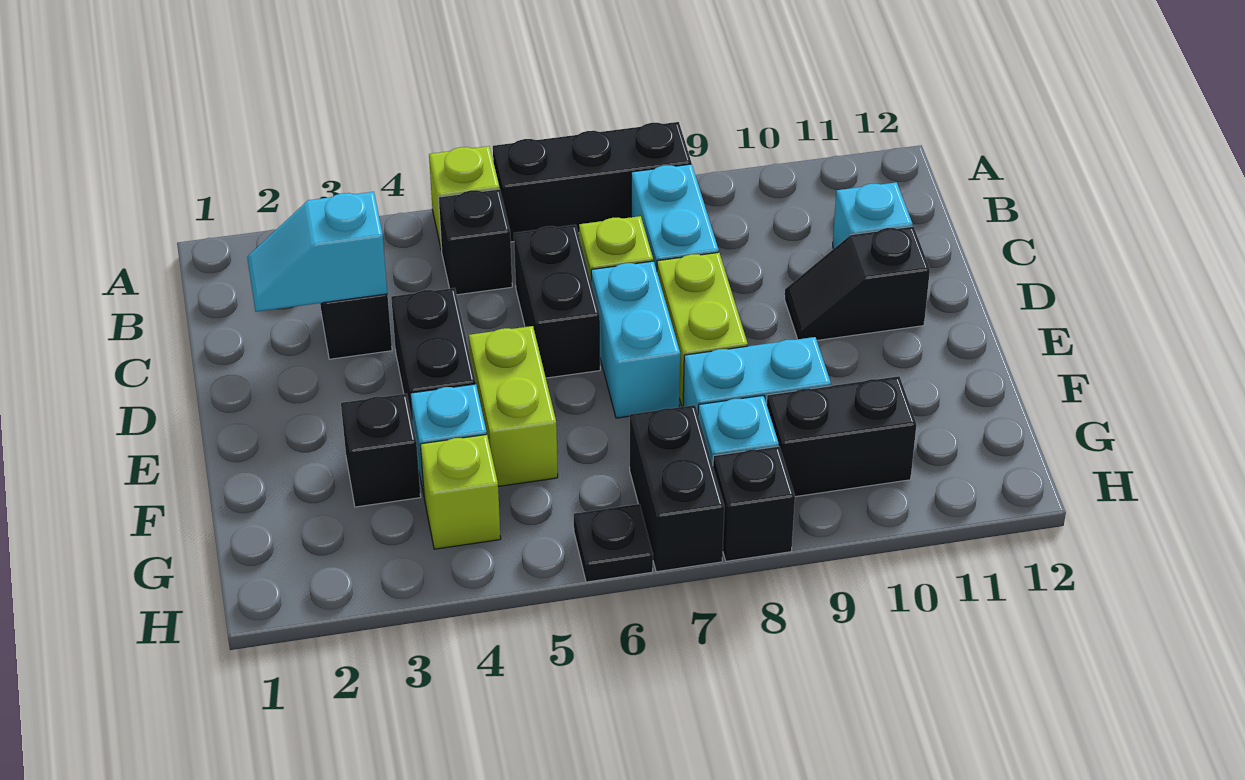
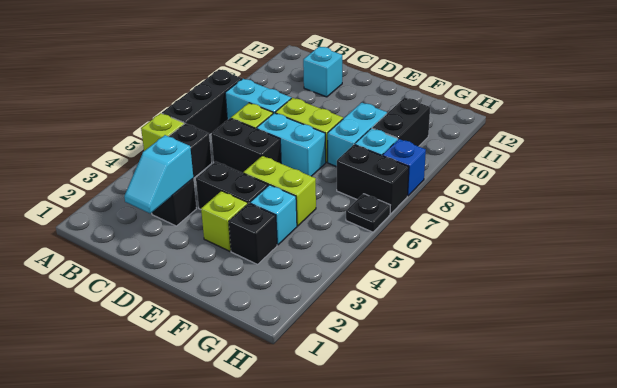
black slope D10:D11 level 1 top 11 -> none
lime brick G4 level 1 -> lime brick E3 level 1
black brick H8 level 1 -> blue brick H8 level 1

